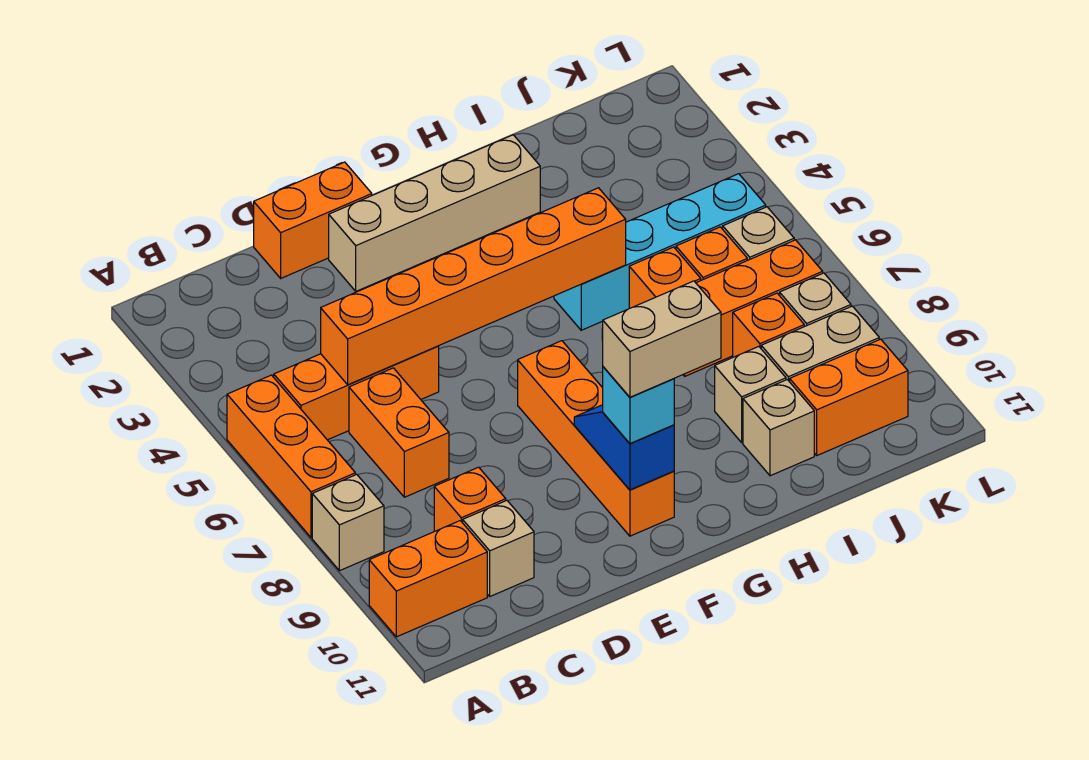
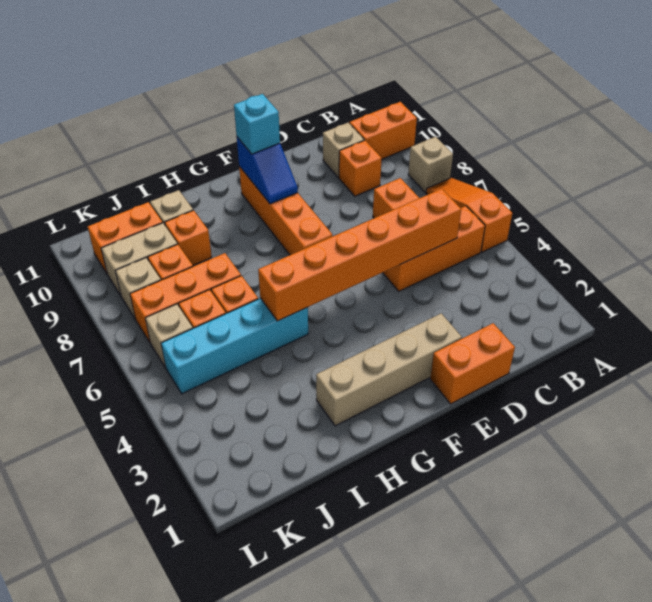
orange brick A5:A7 level 1 -> orange slope A5:A7 level 1 top 5
tan brick F10:G10 level 4 -> none
tan brick I9 level 1 -> orange brick I9 level 1

